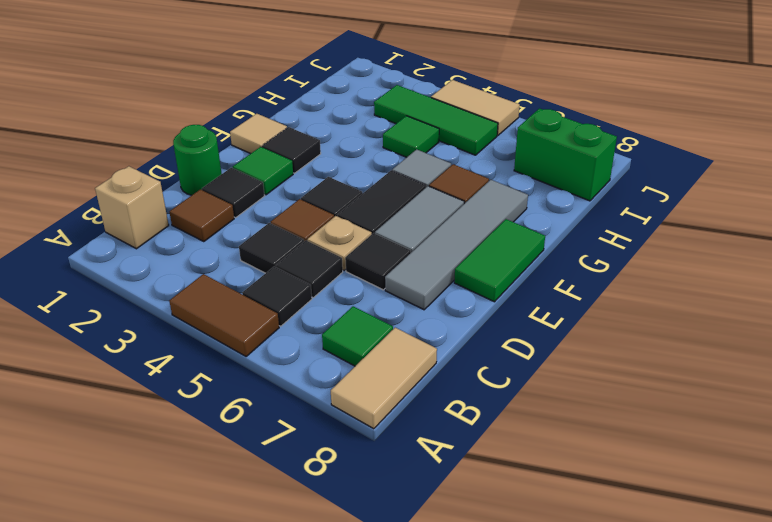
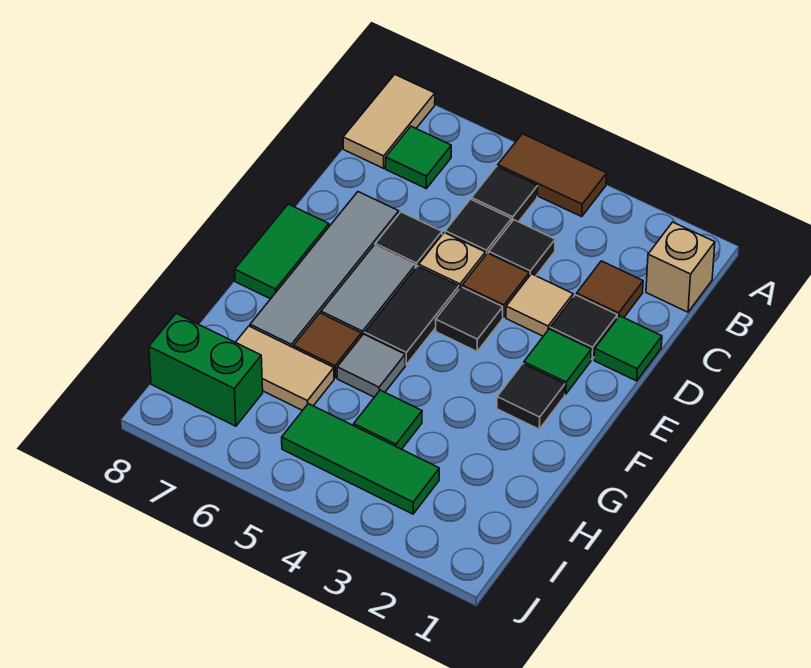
green round brick D1 level 1 -> green tile D1 level 1
tan tile F1 level 1 -> tan tile D3 level 1
tan tile J4:J5 level 1 -> tan tile H6:H7 level 1

